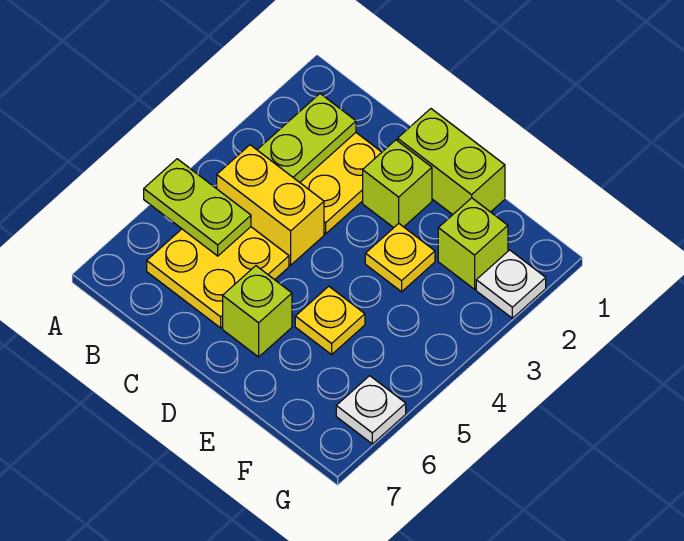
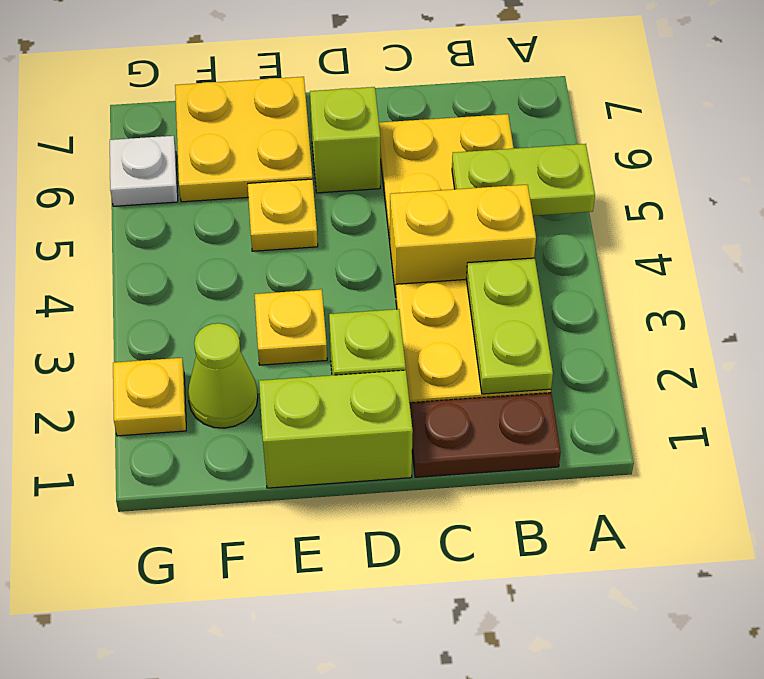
none -> brown plate B1:C1 level 1
none -> yellow plate E6:F7 level 1
lime brick F2 level 1 -> lime cone F2 level 1
white plate G2 level 1 -> yellow plate G2 level 1

